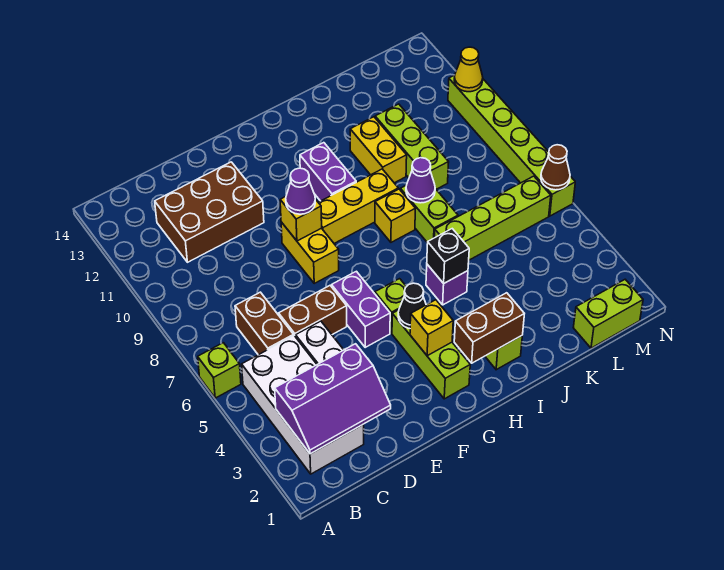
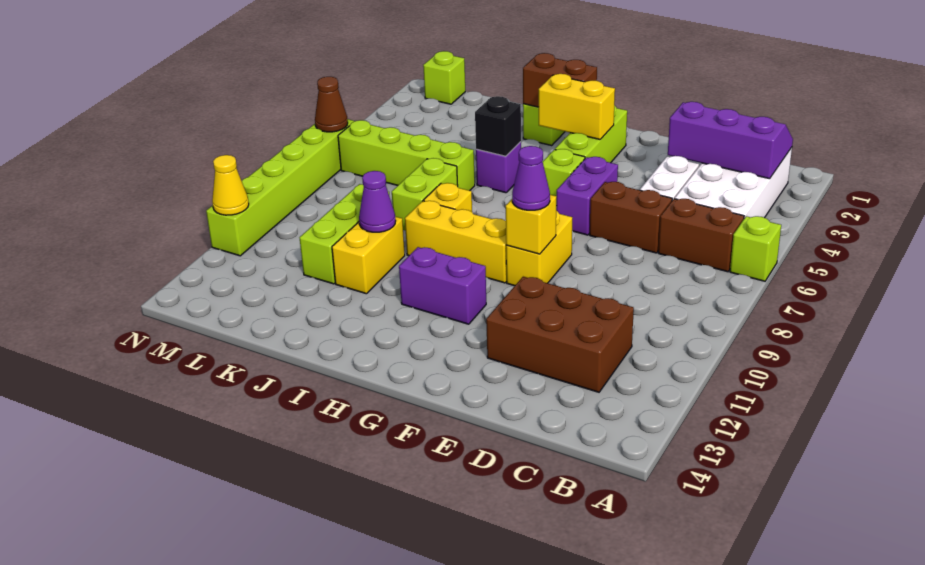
brown brick C6:C7 level 1 -> brown brick B6:C6 level 1
yellow brick G3 level 2 -> yellow brick G3:H3 level 2
black cone G4 level 2 -> none
purple brick H10:H11 level 1 -> purple brick G11:H11 level 1
purple cone J8 level 2 -> purple cone J10 level 2
lime brick L1:M1 level 1 -> lime brick M1 level 1

